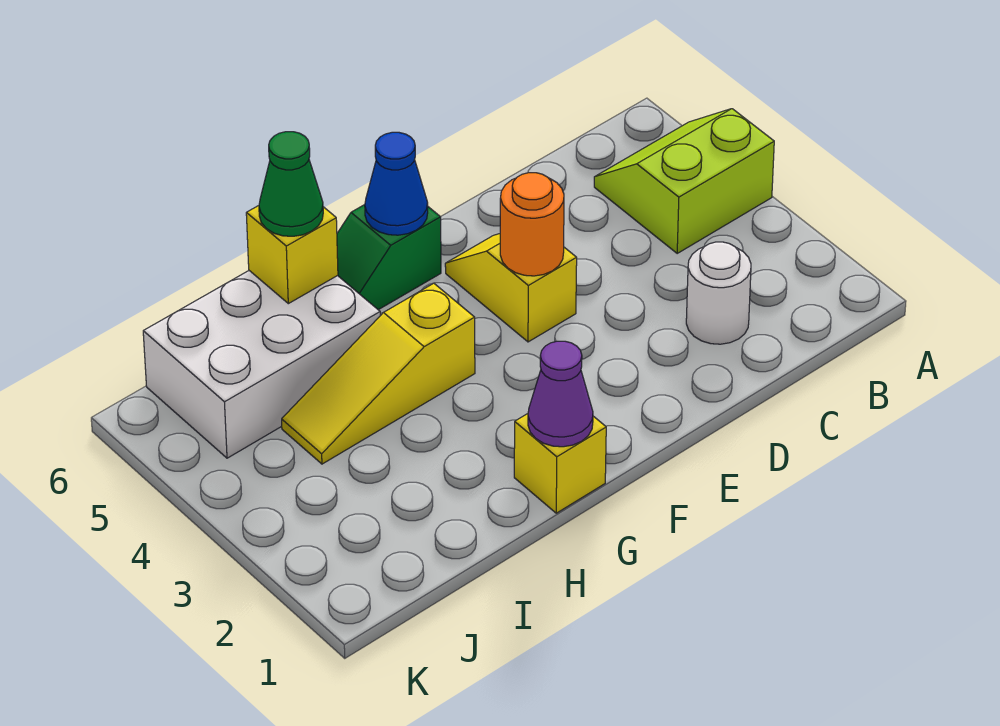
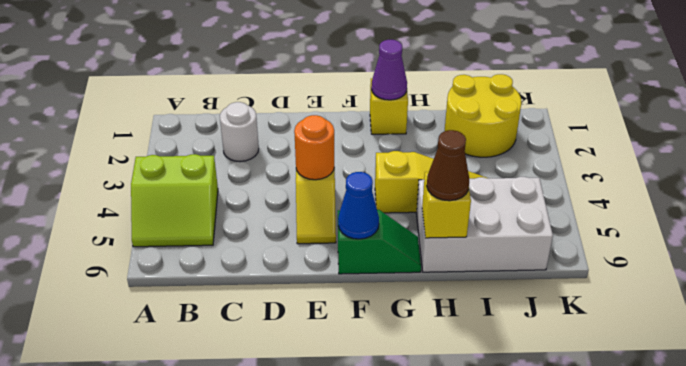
green cone H6 level 3 -> brown cone H6 level 3
none -> yellow round brick I1:J2 level 1

